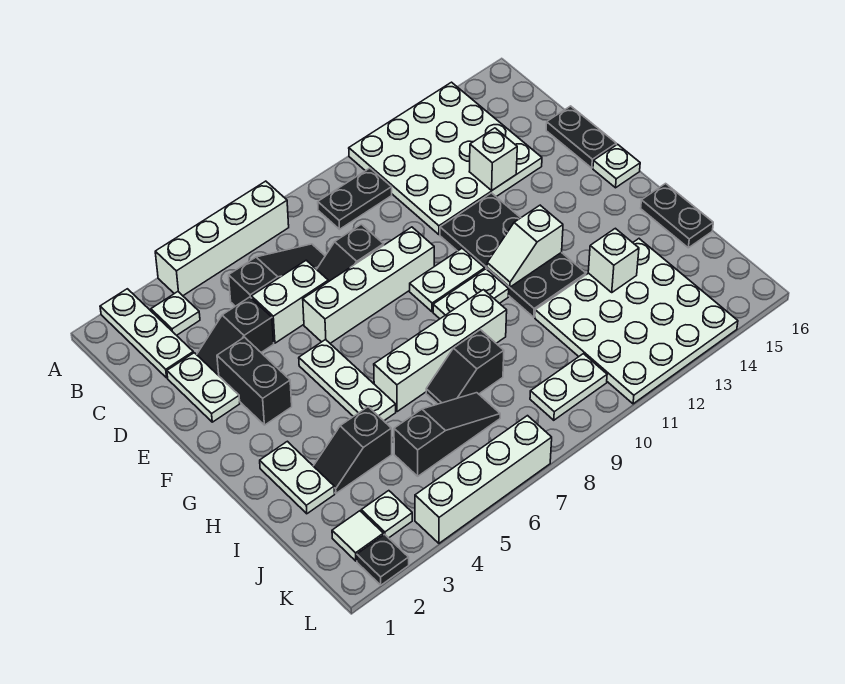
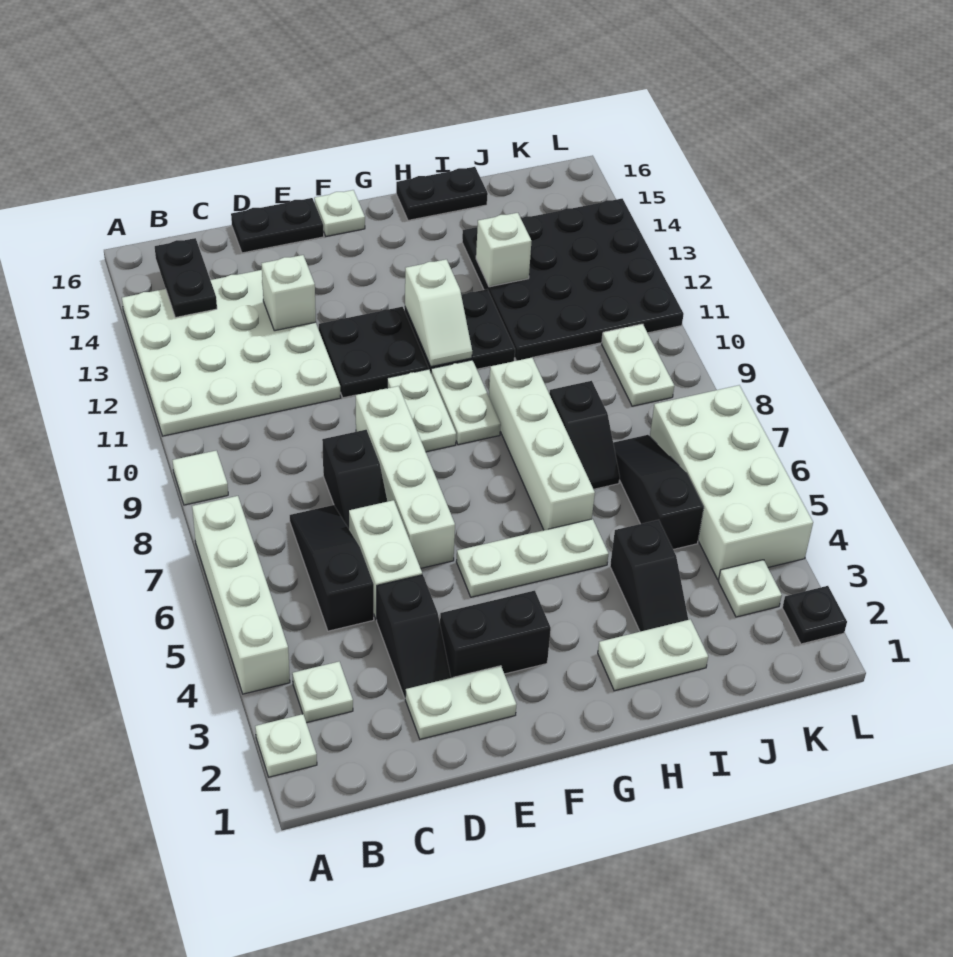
white plate A2:C2 level 1 -> white plate A2 level 1
black plate B9:B10 level 1 -> black plate B14:B15 level 2
white plate I11:L14 level 1 -> black plate I11:L14 level 1
white tile K2 level 1 -> white tile A9 level 1
white brick L4:L7 level 1 -> white brick K4:L7 level 1

